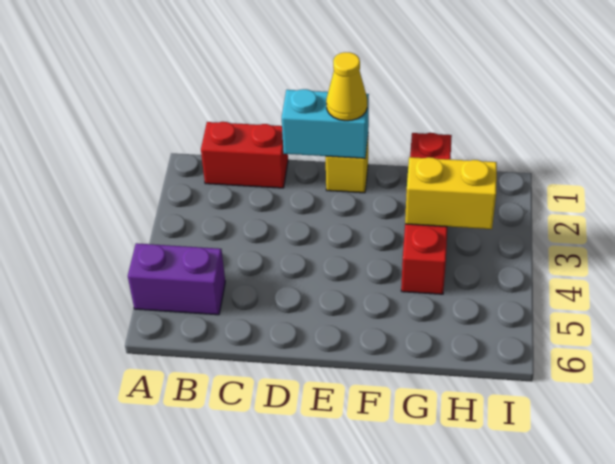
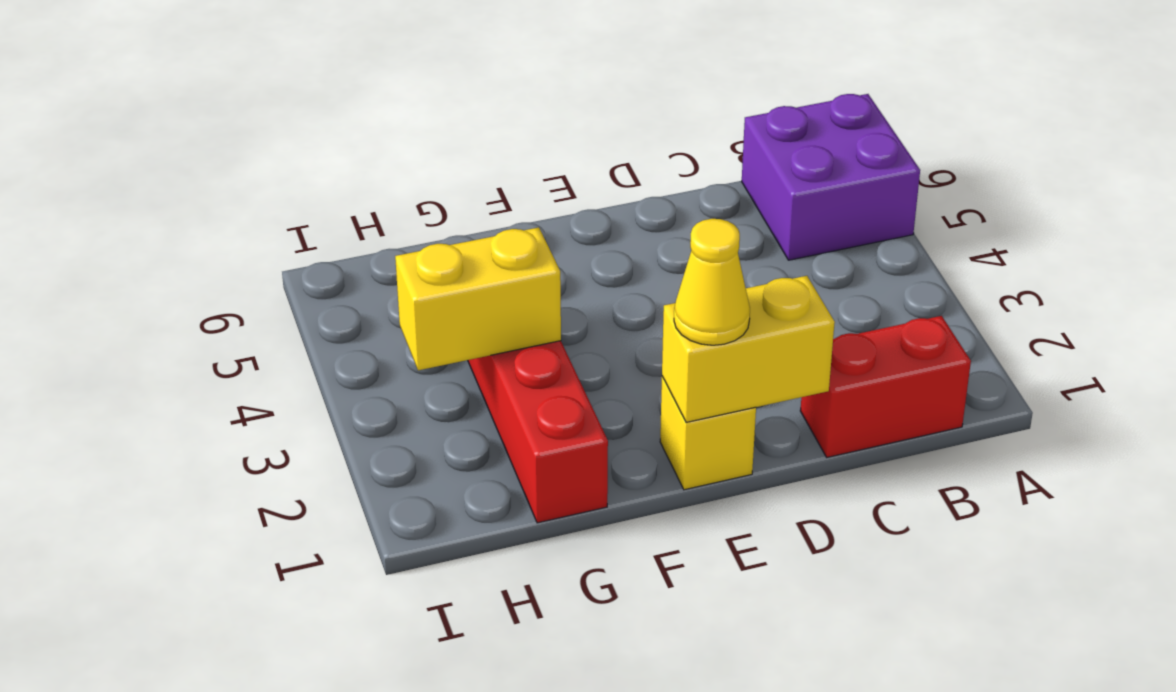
purple brick A5:B5 level 1 -> purple brick A5:B6 level 1
cyan brick D1:E1 level 2 -> yellow brick D1:E1 level 2

